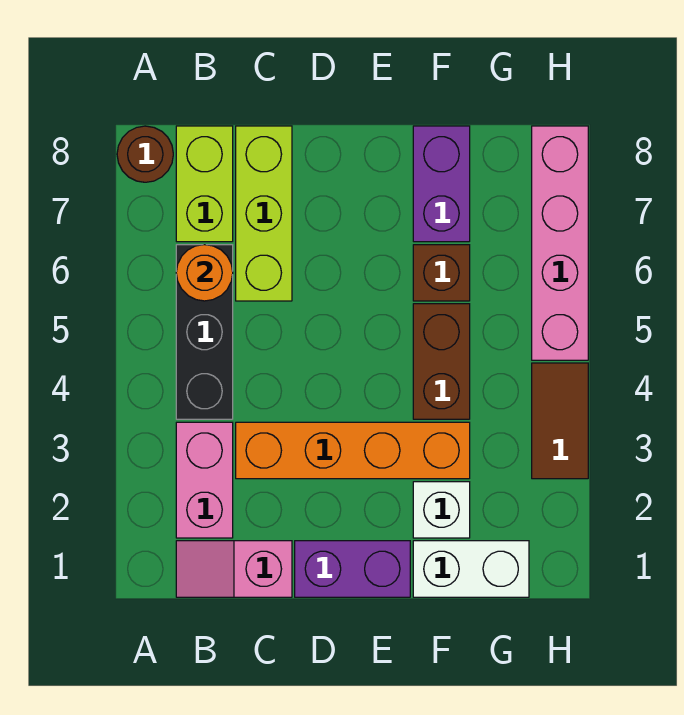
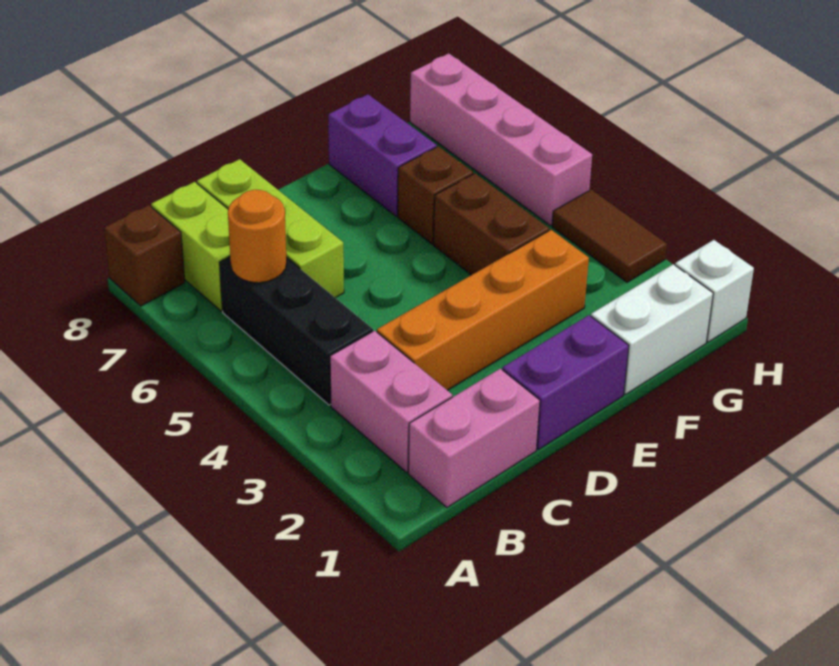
brown round brick A8 level 1 -> brown brick A8 level 1
pink slope B1:C1 level 1 top C -> pink brick B1:C1 level 1
white brick F2 level 1 -> white brick H1 level 1

